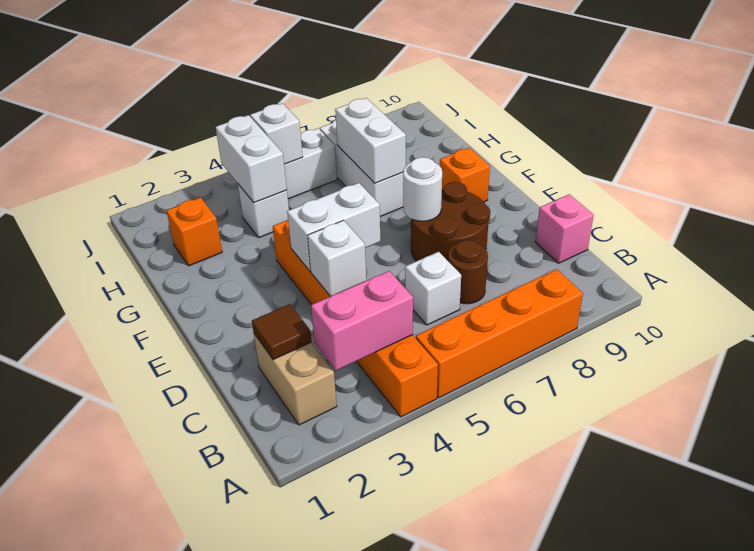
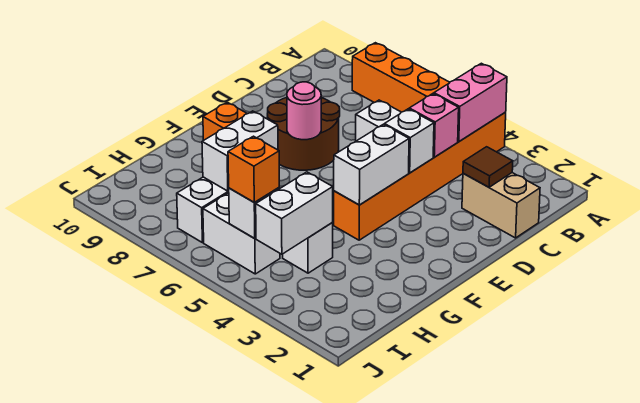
tan brick B2:C2 level 1 -> tan brick C1:C2 level 1
pink brick B3:B4 level 2 -> pink brick A4:B4 level 2
brown round brick C7 level 1 -> none
pink brick C10 level 1 -> pink brick C4 level 2
white brick E4:E5 level 2 -> white brick E4:F4 level 2
white round brick E7 level 2 -> pink round brick E7 level 2
orange brick H2 level 1 -> orange brick I5 level 3

